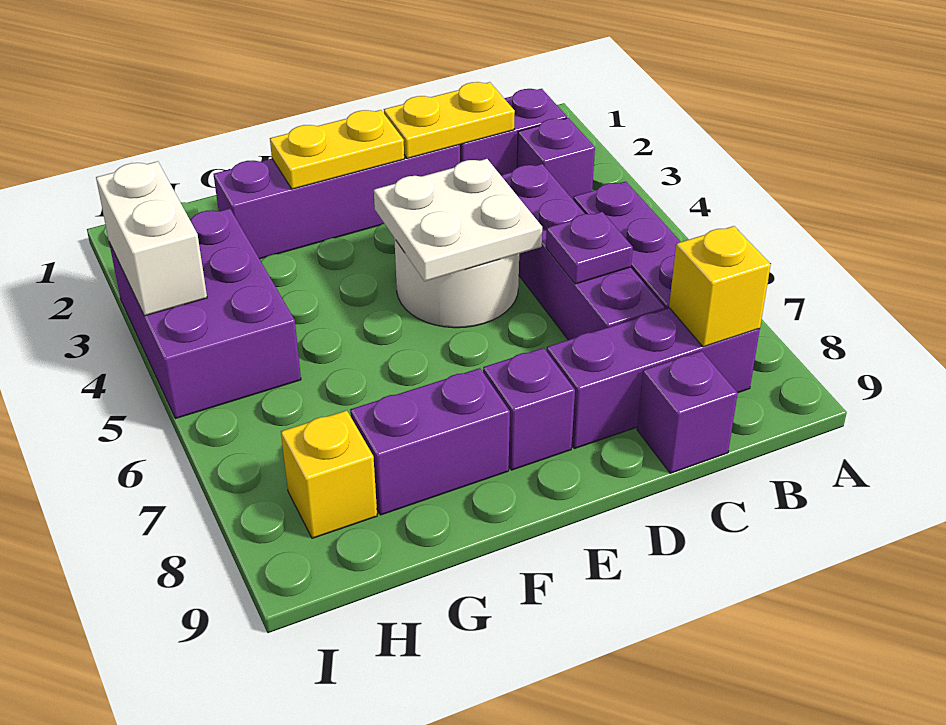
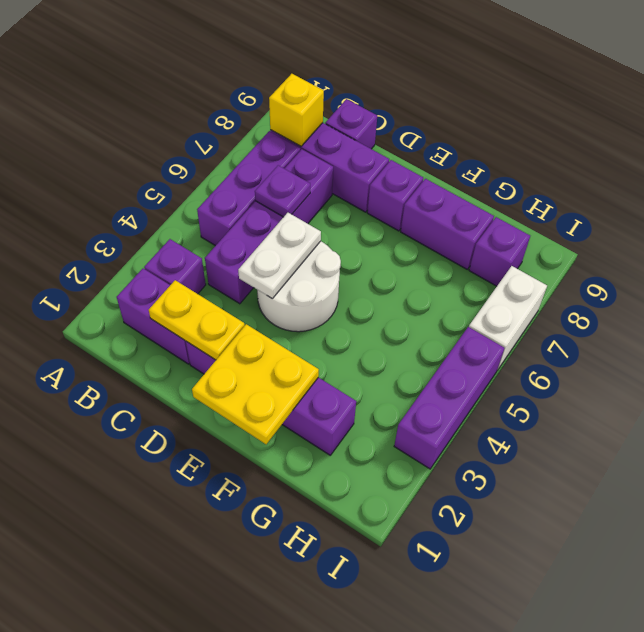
white plate D4:E5 level 2 -> white plate D4:D5 level 2
yellow plate E2:F2 level 2 -> yellow plate E1:F2 level 2
purple brick H3:I5 level 1 -> purple brick I3:I5 level 1
yellow brick H8 level 1 -> purple brick H8 level 1
white brick I3:I4 level 2 -> white brick I6:I7 level 1

